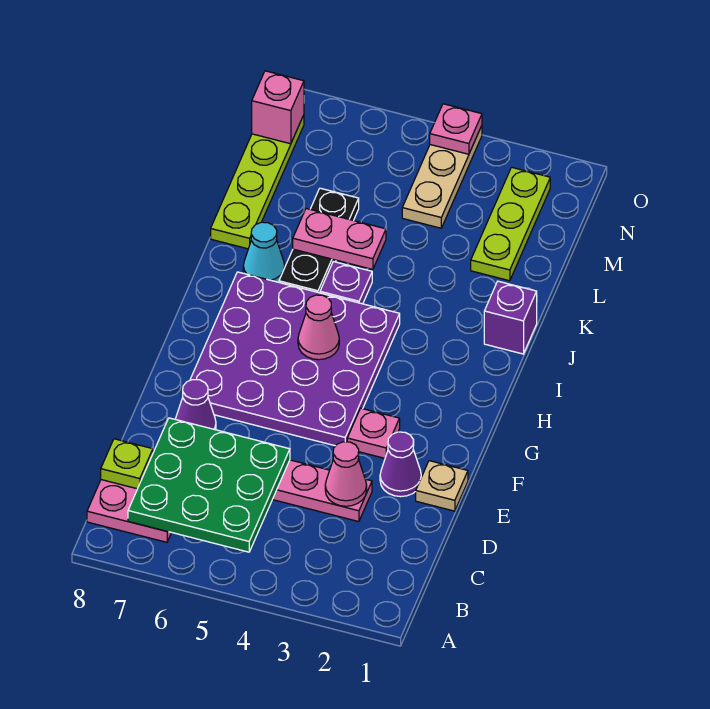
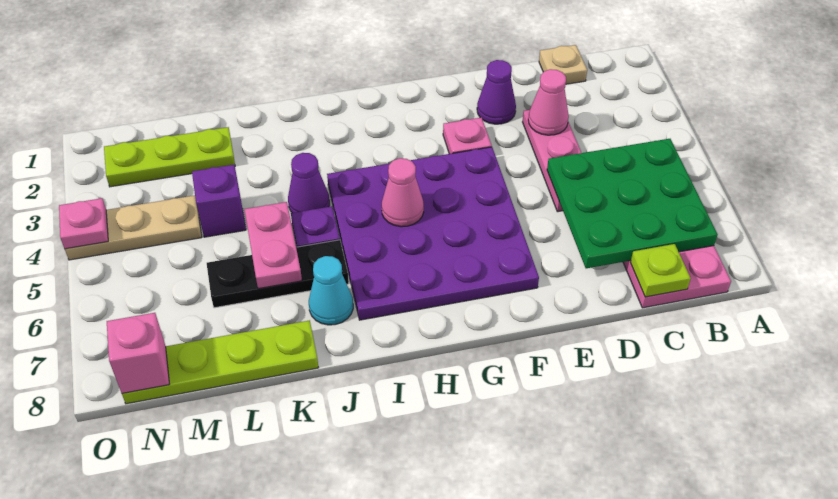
tan plate E1 level 1 -> tan plate C1 level 1
purple cone E7 level 1 -> purple cone J4 level 1
purple brick J1 level 1 -> purple brick L4 level 1

